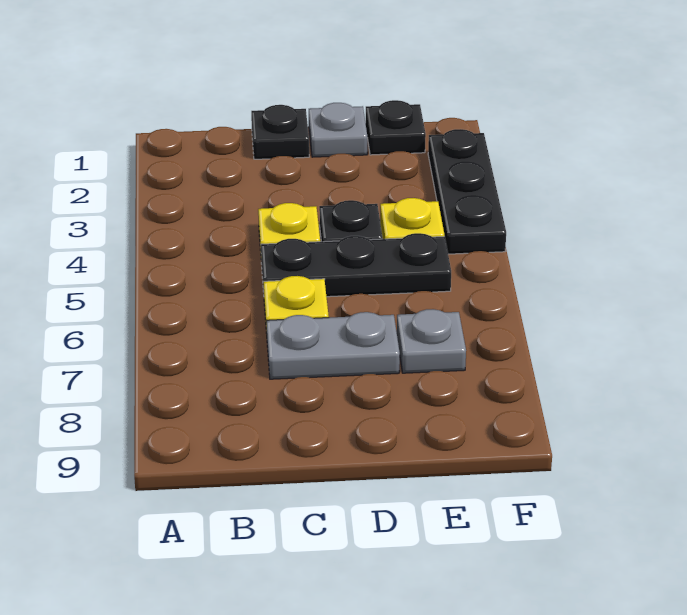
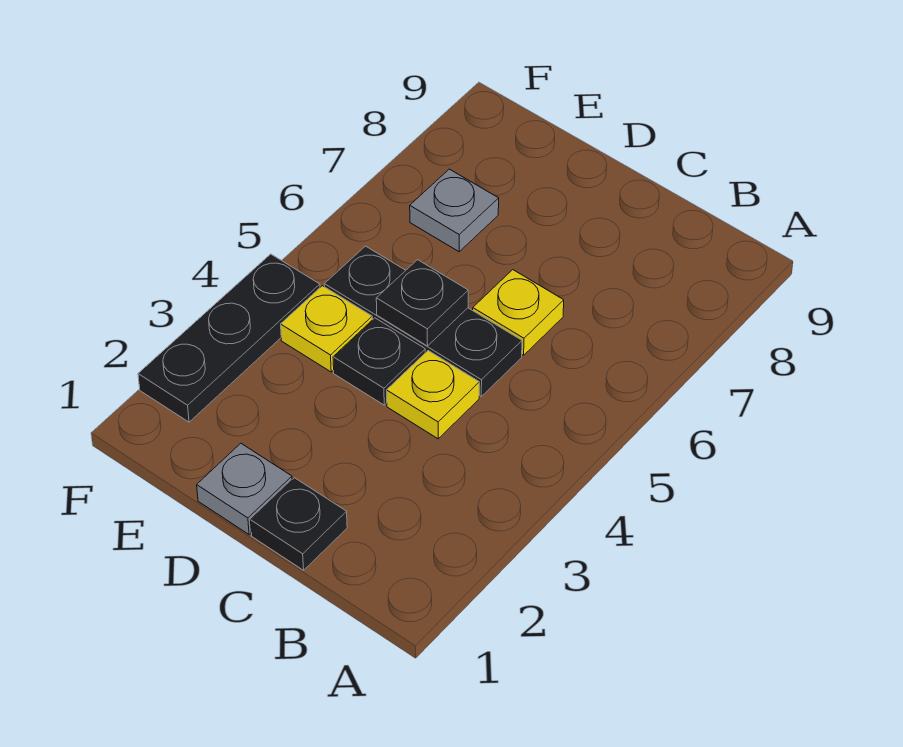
grey plate C7:D7 level 1 -> none
black plate E1 level 1 -> black plate D5 level 2

